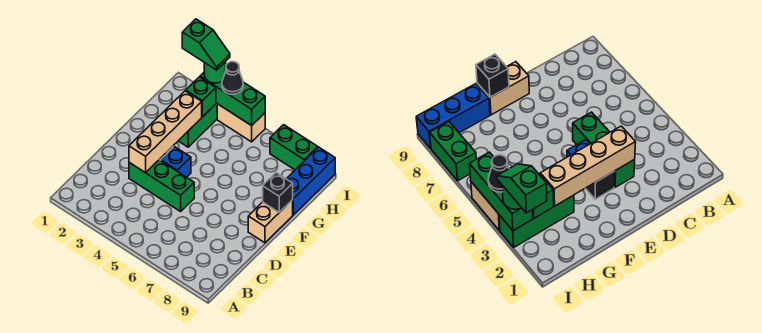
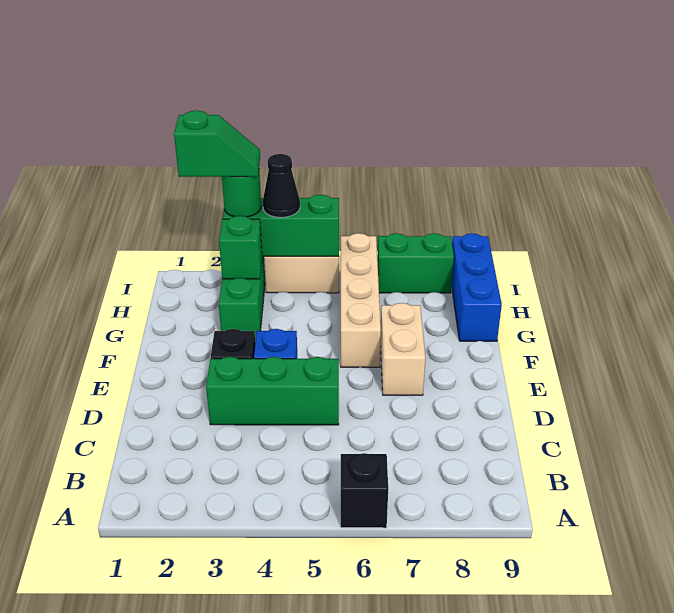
tan brick D3:G3 level 2 -> tan brick F6:I6 level 1
tan brick E9:F9 level 1 -> tan brick E7:F7 level 1
black brick F9 level 2 -> black brick A6 level 1

